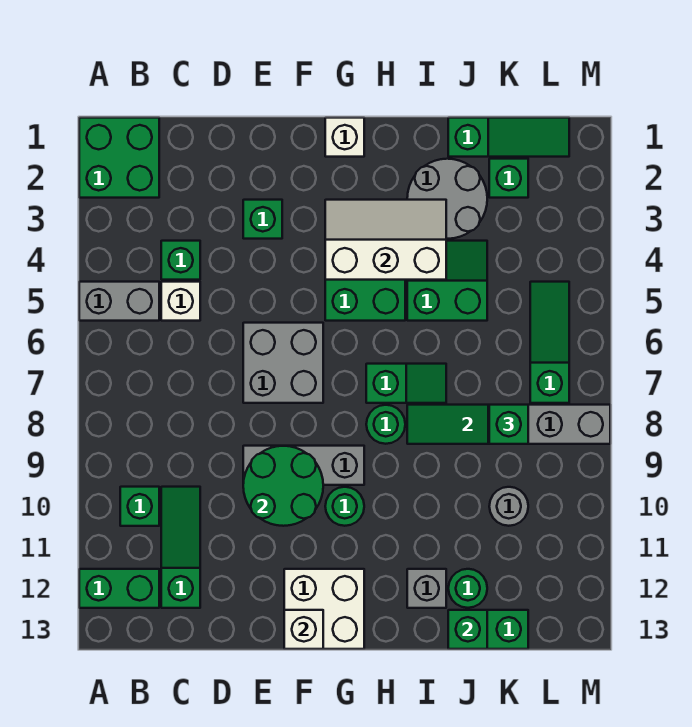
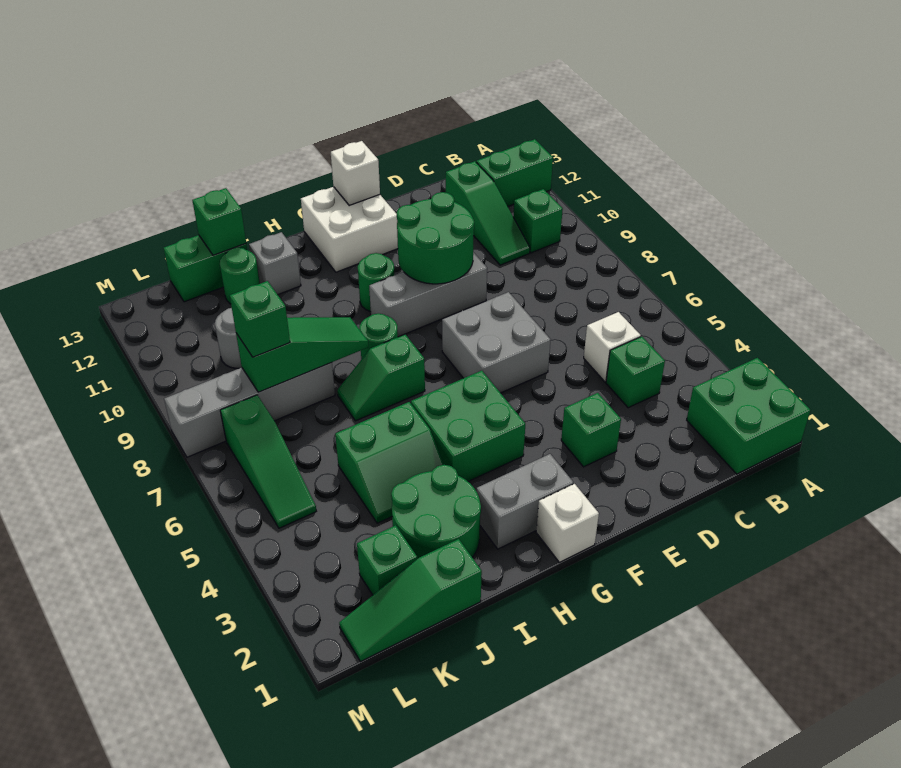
grey brick A5:B5 level 1 -> grey brick G2:H2 level 1
white slope G3:I4 level 2 top 4 -> none
grey round brick I2:J3 level 1 -> green round brick I2:J3 level 1

